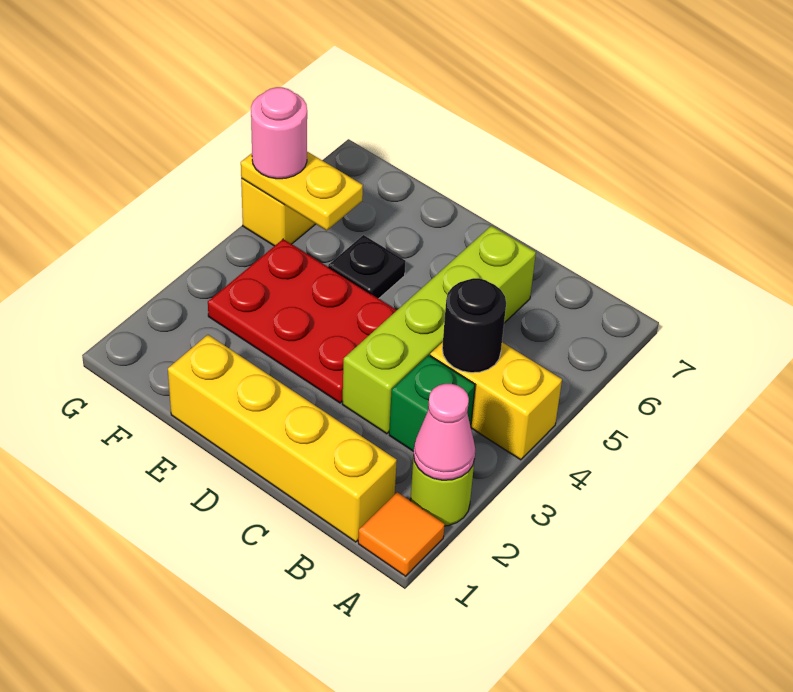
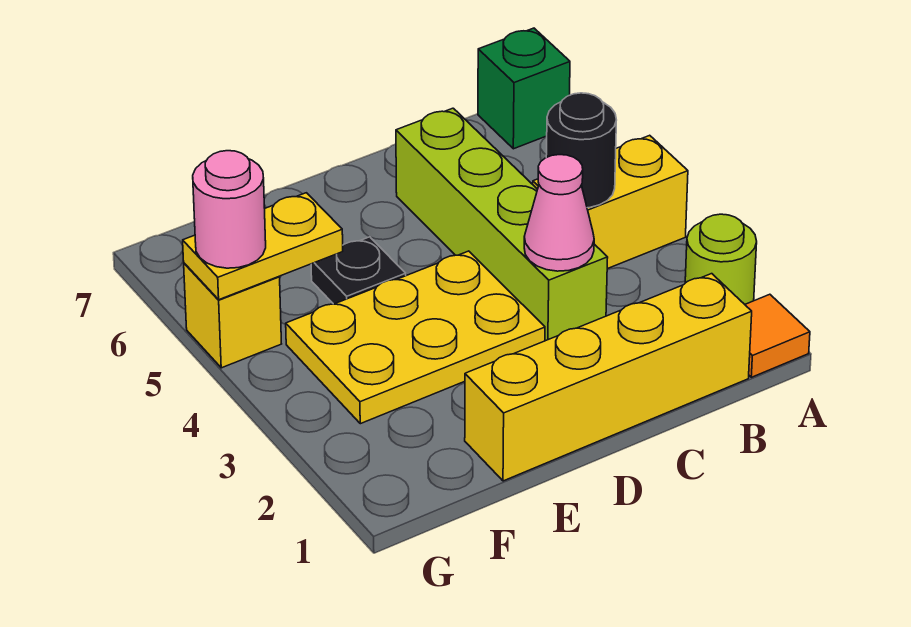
pink cone A2 level 2 -> pink cone C3 level 2
green brick B3 level 1 -> green brick A7 level 1
red plate D3:F4 level 1 -> yellow plate D3:F4 level 1

